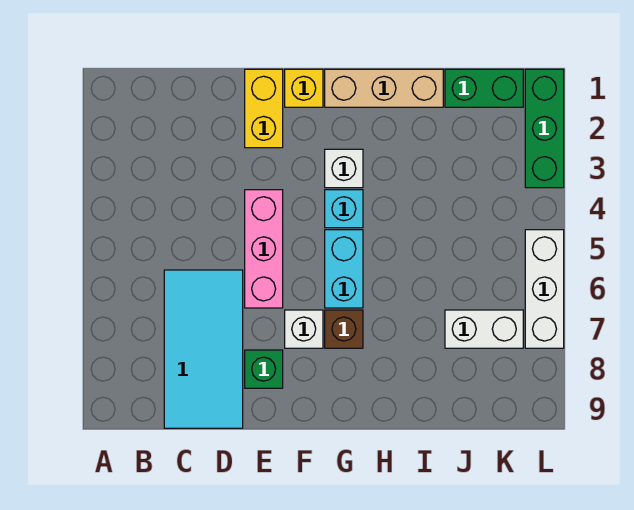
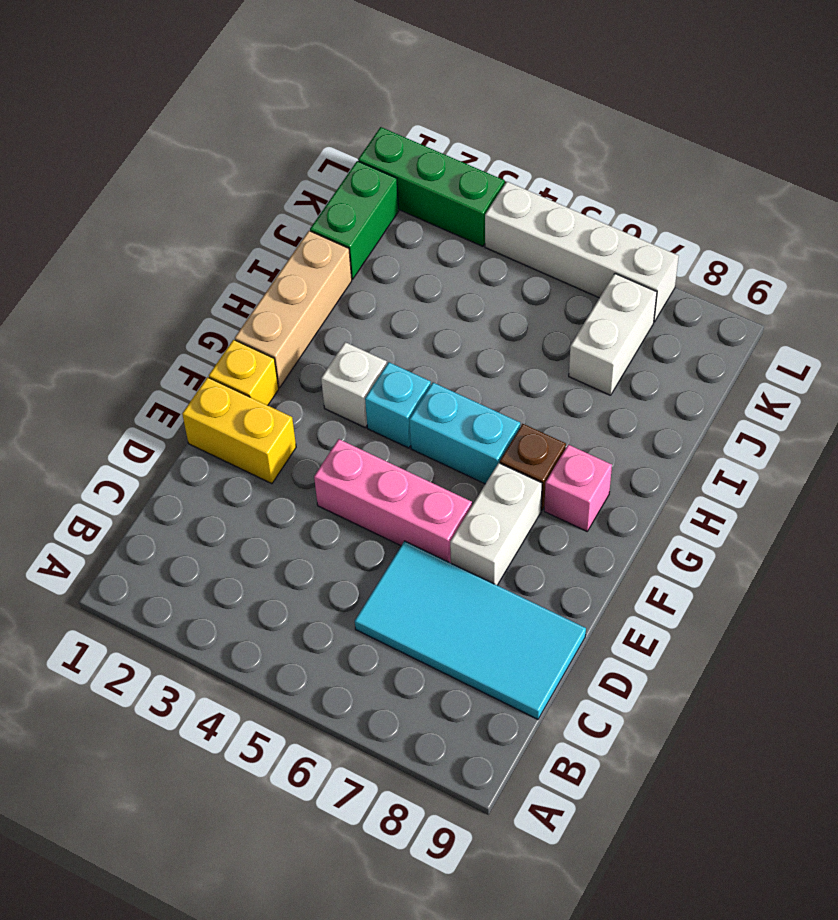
green brick E8 level 1 -> none
white brick F7 level 1 -> white brick E7:F7 level 1
none -> pink brick G8 level 1
white brick L5:L7 level 1 -> white brick L4:L7 level 1

